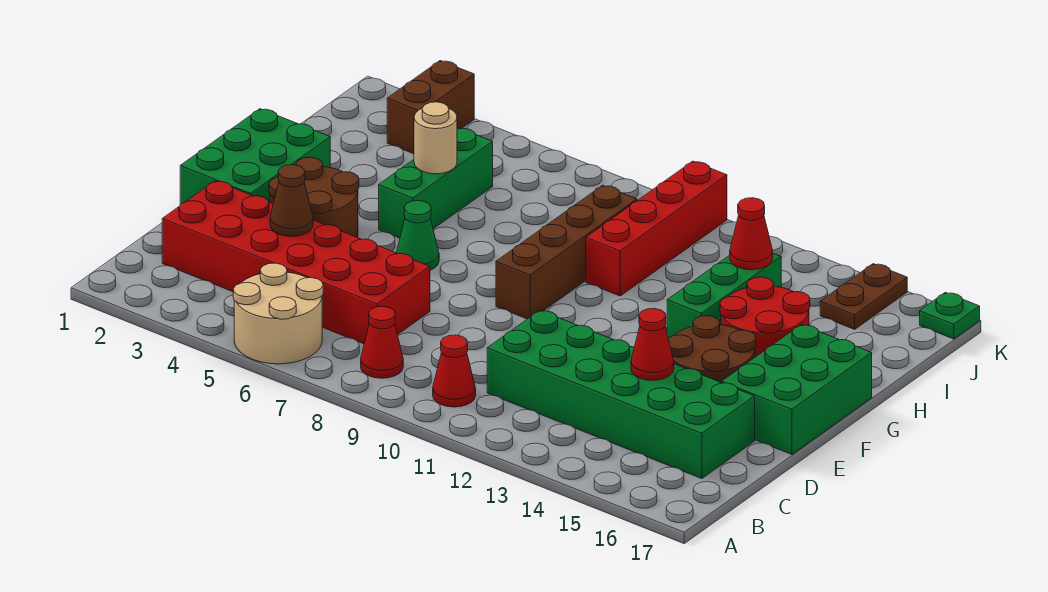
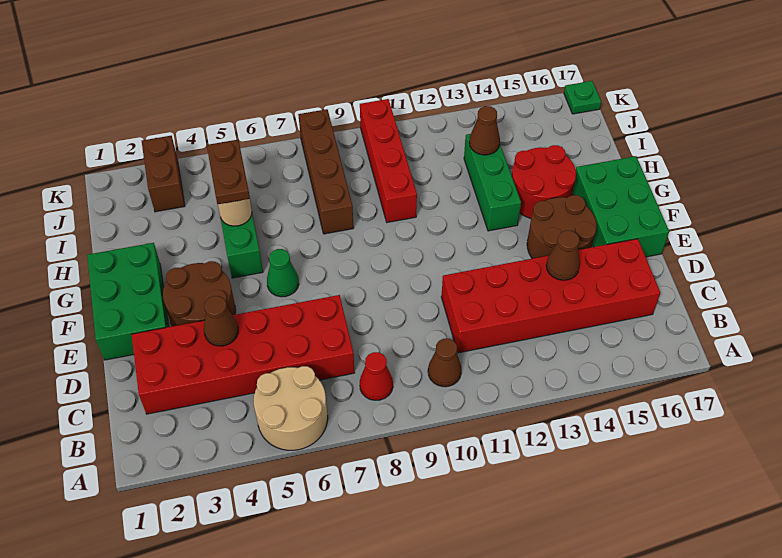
red cone B10 level 1 -> brown cone B10 level 1
green brick C11:D16 level 1 -> red brick C11:D16 level 1
red cone D14 level 2 -> brown cone D14 level 2
brown brick F9:I9 level 1 -> brown brick H8:K8 level 1
red cone I13 level 2 -> brown cone I13 level 2
brown plate J15:K15 level 1 -> brown plate H5:I5 level 3

